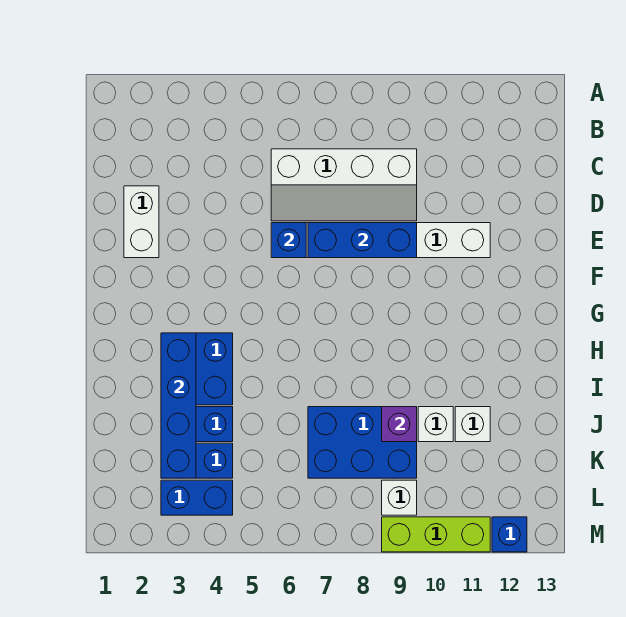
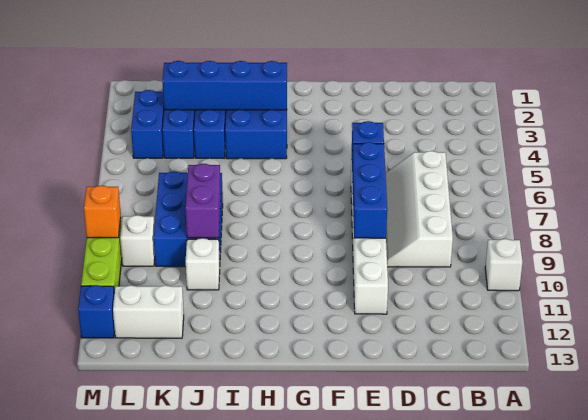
white brick D2:E2 level 1 -> white brick K12:L12 level 1
purple brick J9 level 2 -> purple brick J8:J9 level 2
white brick J11 level 1 -> white brick A10 level 1
none -> orange brick M9 level 2

